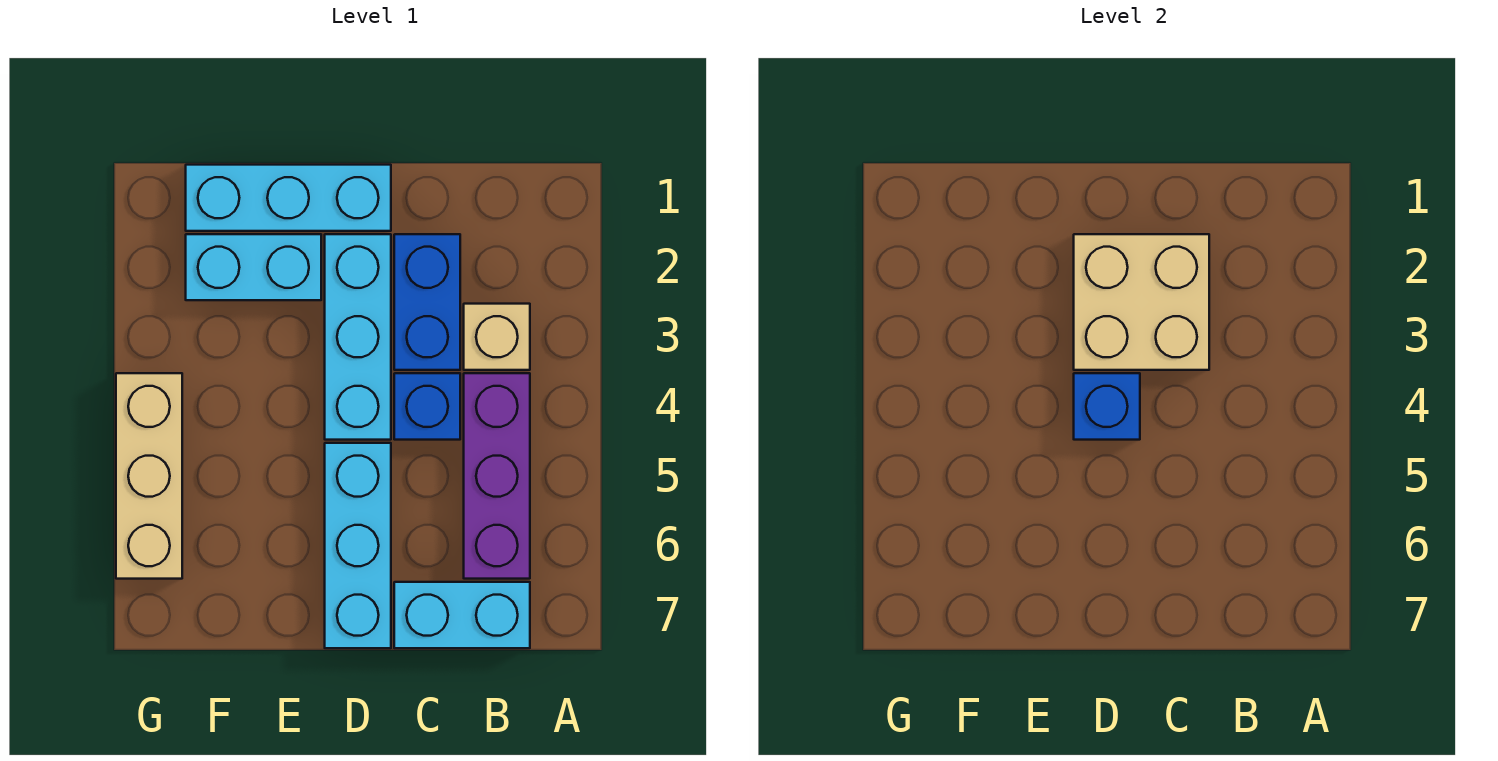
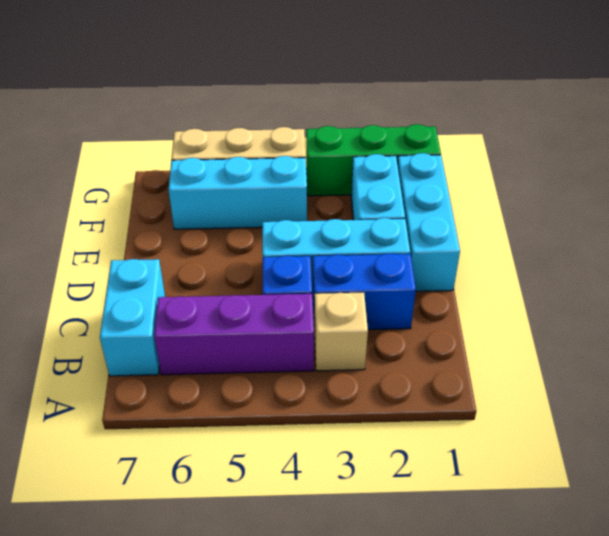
tan brick C2:D3 level 2 -> none
blue brick D4 level 2 -> none
cyan brick D5:D7 level 1 -> cyan brick F4:F6 level 1
none -> green brick G1:G3 level 1

